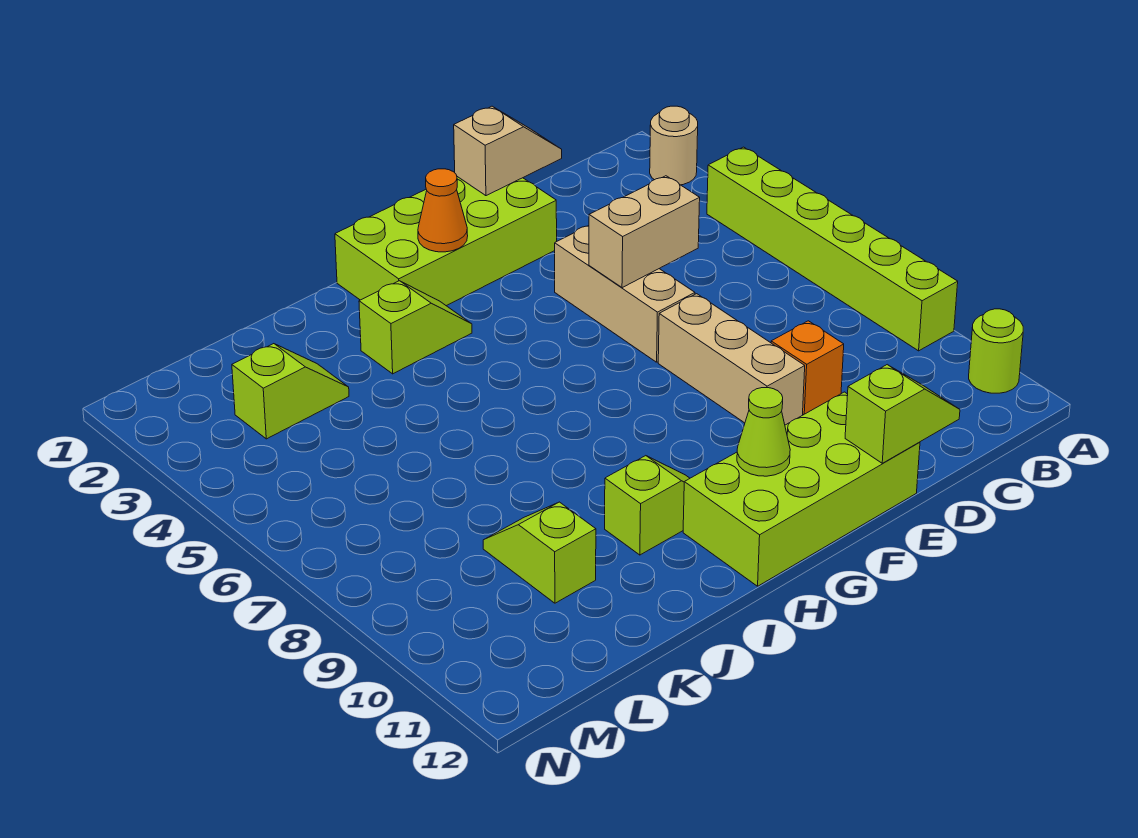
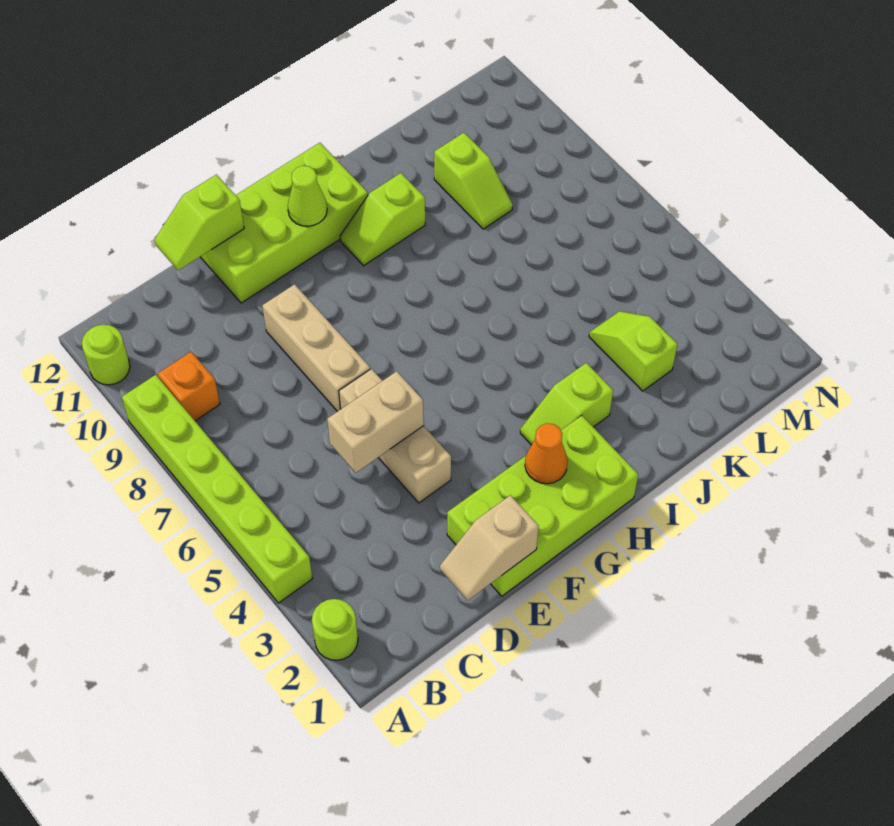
tan round brick A2 level 1 -> lime round brick A2 level 1
orange brick D9 level 1 -> orange brick B9 level 1
lime slope K3:L3 level 1 top L -> lime slope K3:K4 level 1 top 3

